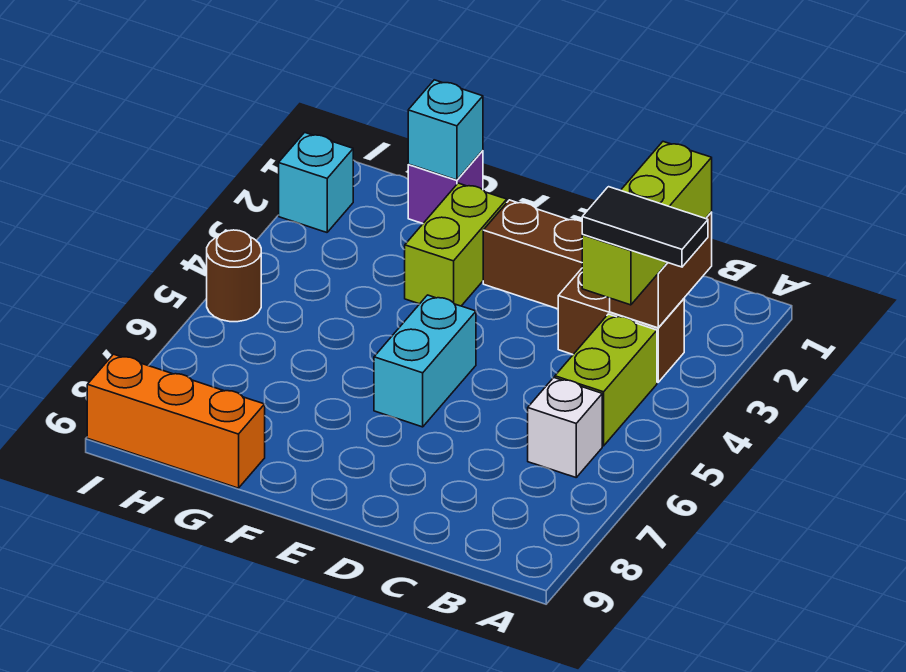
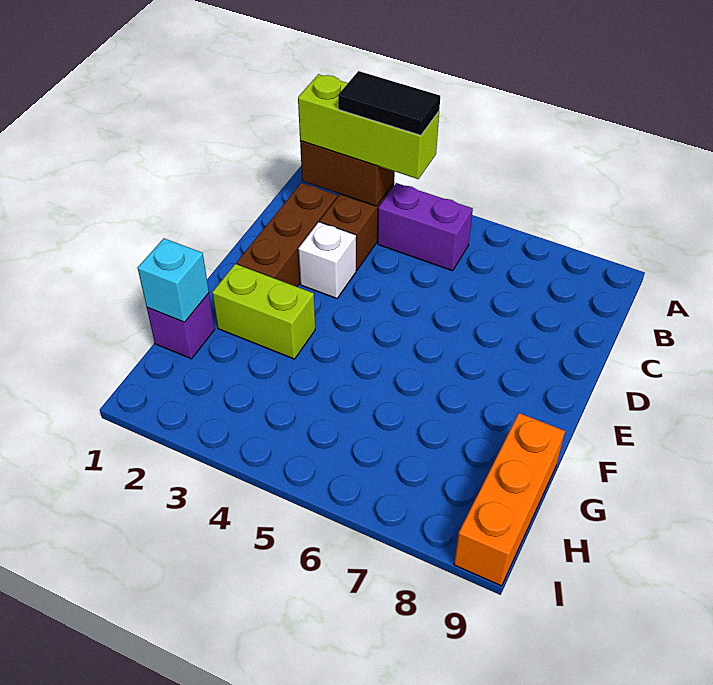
black tile A4:B4 level 4 -> black tile B3:B4 level 4
lime brick B4:B5 level 1 -> purple brick B4:B5 level 1
white brick B6 level 1 -> white brick D3 level 1
cyan brick E5:E6 level 1 -> none
cyan brick I2 level 1 -> none
brown round brick I5 level 1 -> none

